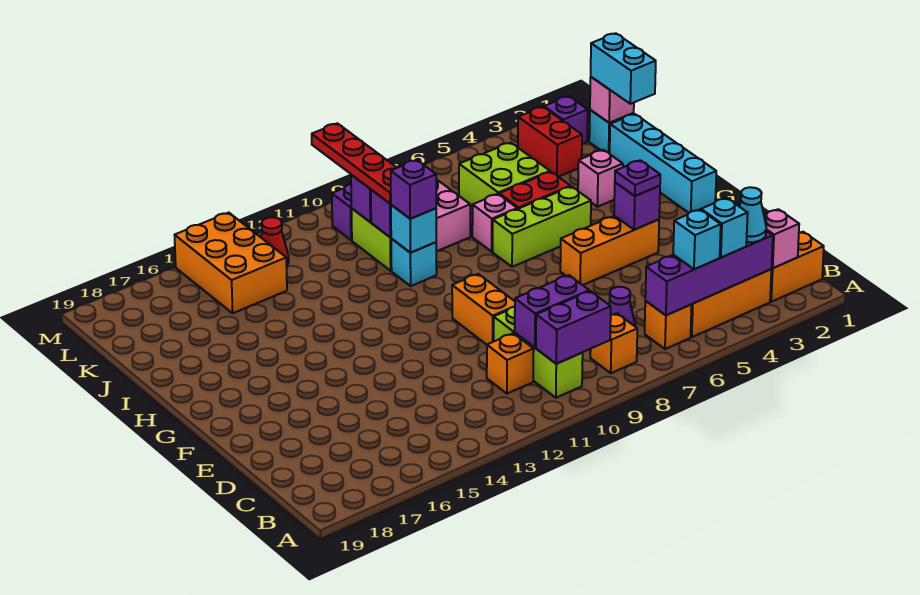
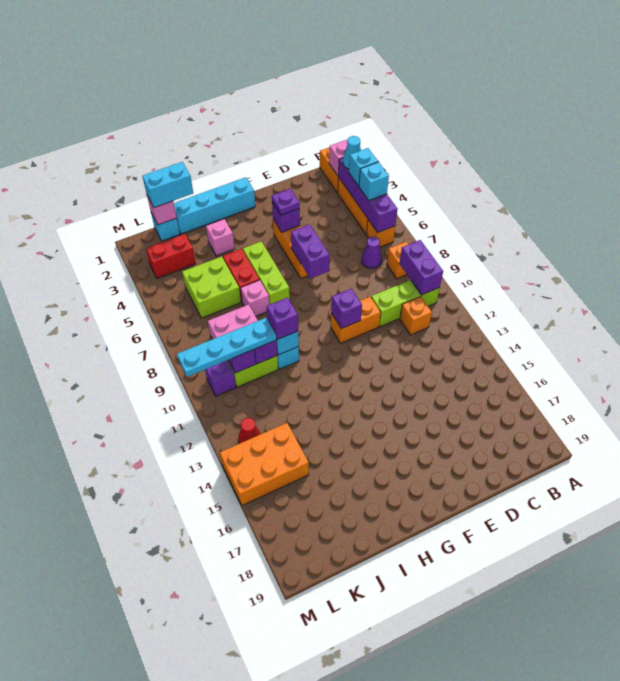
purple brick C9:C10 level 2 -> purple brick F6:F7 level 2
red plate J10:M10 level 3 -> cyan plate J10:M10 level 3
purple brick L2 level 1 -> purple brick F10 level 2

